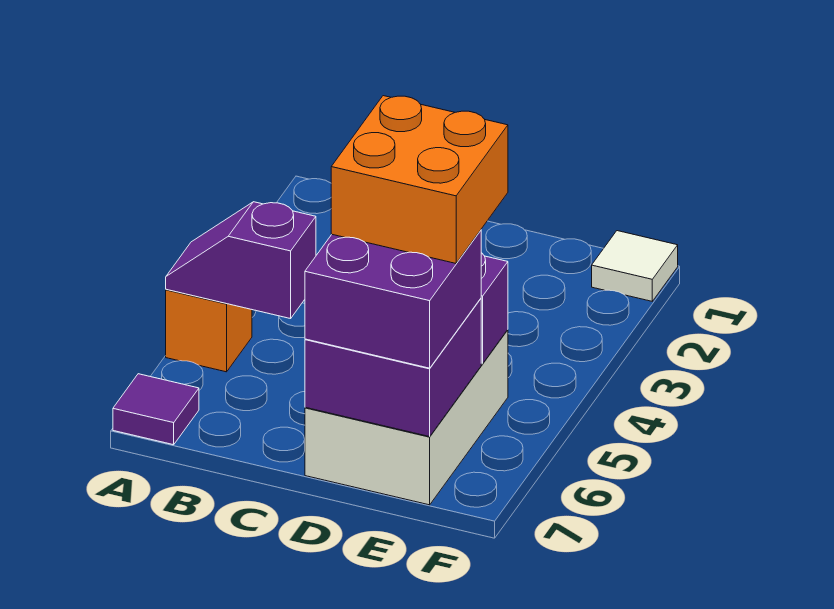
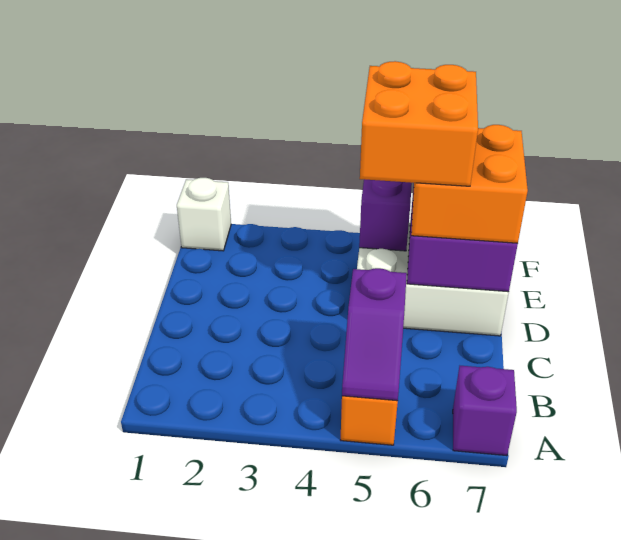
purple tile A7 level 1 -> purple brick A7 level 1
purple brick D6:E7 level 3 -> orange brick D6:E7 level 3
white tile F1 level 1 -> white brick F1 level 1

